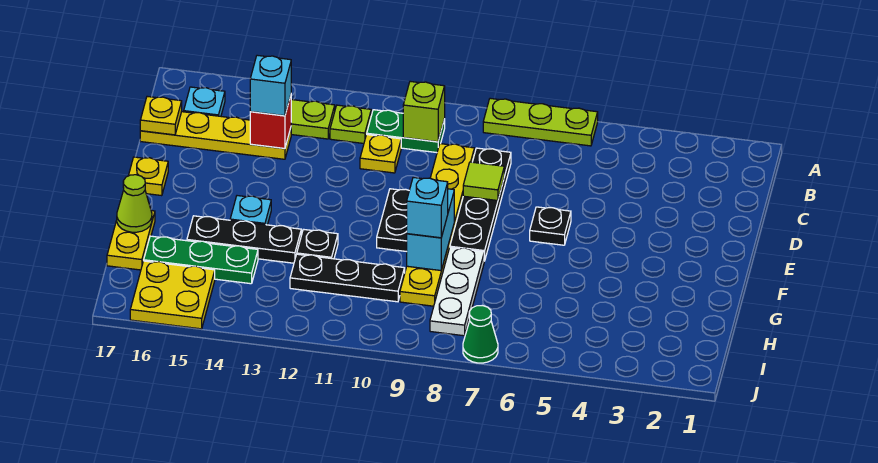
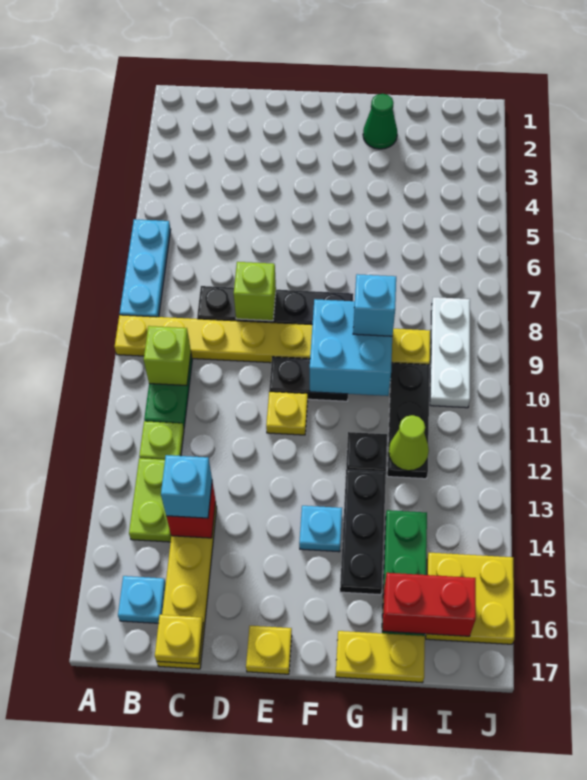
lime plate A6:A8 level 1 -> cyan plate A6:A8 level 1
yellow plate C9:H9 level 1 -> yellow plate A9:H9 level 1
yellow plate C11 level 1 -> yellow plate E11 level 1
lime tile D8 level 2 -> lime brick D8 level 2
black plate E6 level 1 -> none
cyan brick F9:G9 level 2 -> cyan brick F9:G10 level 2
white plate G8:I8 level 1 -> white plate I8:I10 level 1
lime cone G17 level 2 -> lime cone H12 level 2
none -> red brick H16:I16 level 2
green cone J7 level 1 -> green cone G2 level 1

